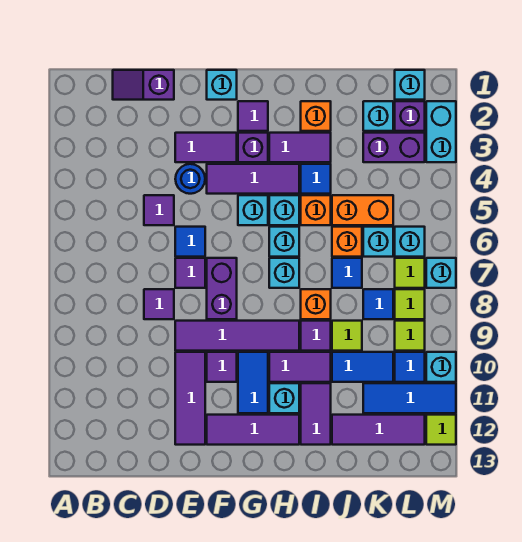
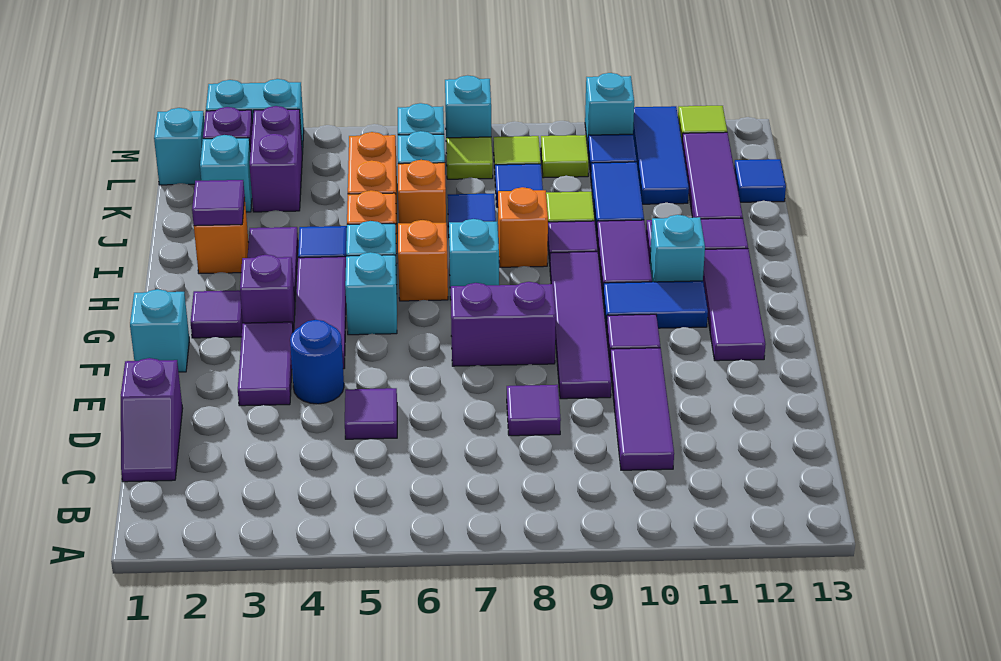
blue tile E6 level 1 -> blue tile K13 level 1
purple tile E7 level 1 -> purple tile I2 level 2
purple tile E10:E12 level 1 -> purple tile C10:E10 level 1
cyan brick H6 level 1 -> orange brick H6 level 1

